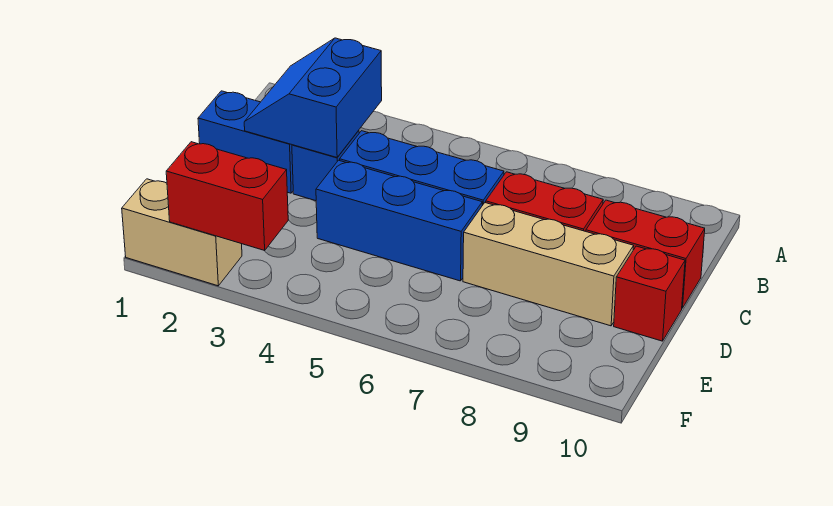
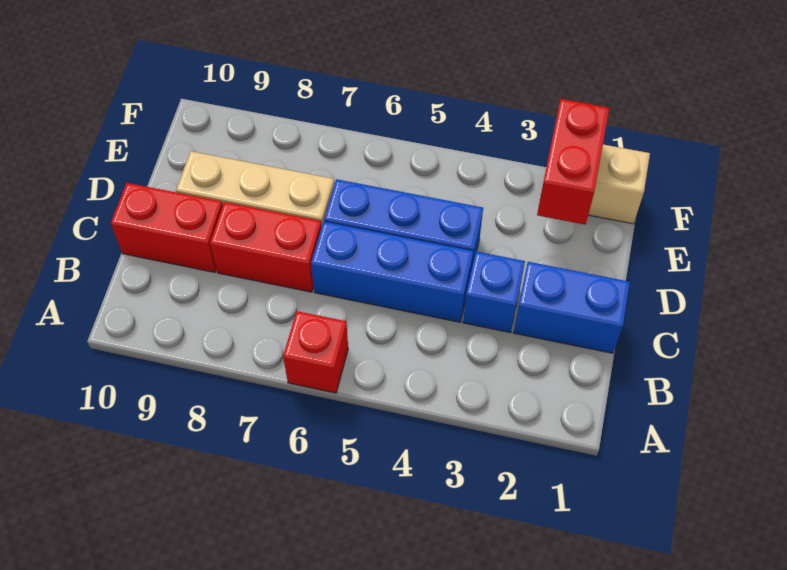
blue slope B2:C3 level 2 top 3 -> none
red brick D10 level 1 -> red brick A6 level 1
red brick F2:F3 level 2 -> red brick E2:F2 level 2

